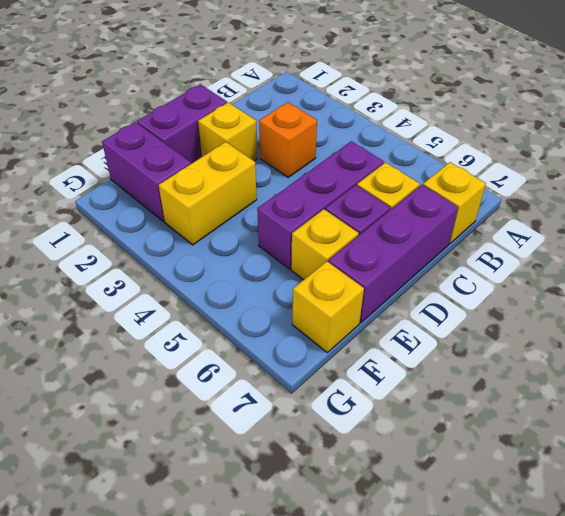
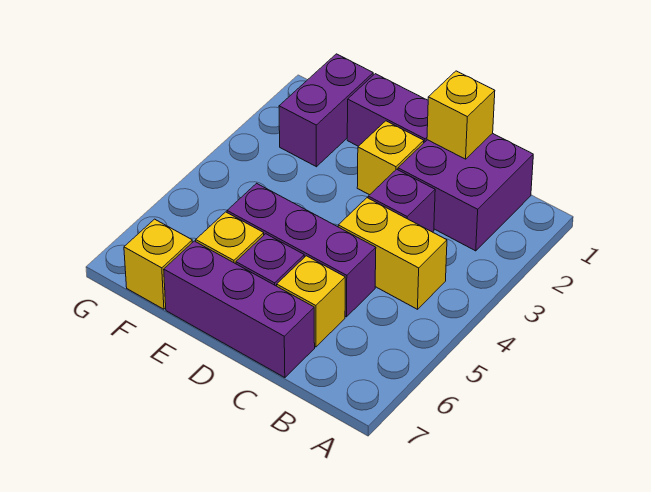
none -> purple brick B1:C2 level 1
yellow brick B7 level 1 -> yellow brick C1 level 2
orange brick C3 level 1 -> purple brick C3 level 1
yellow brick E3:F3 level 1 -> yellow brick B4:C4 level 1

